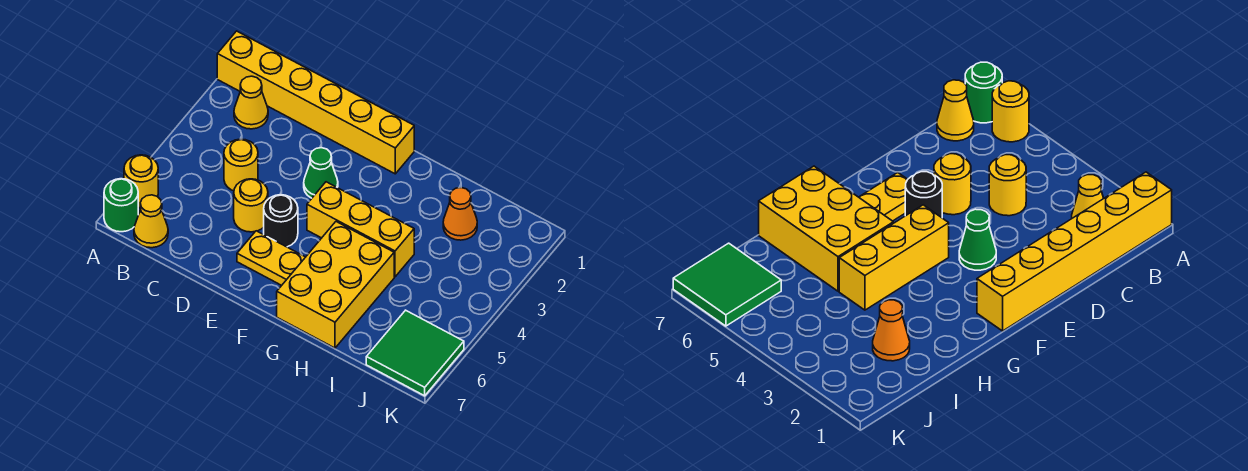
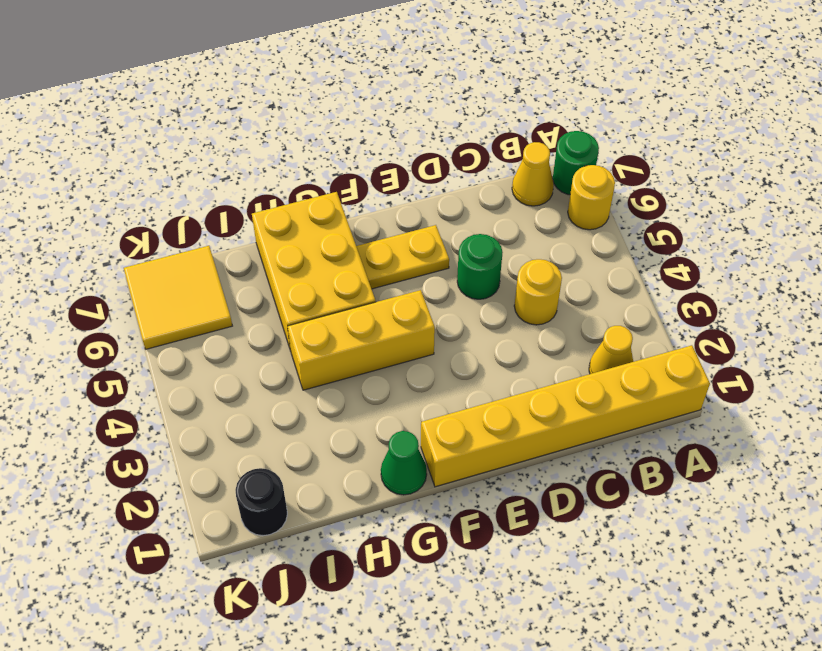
yellow round brick D5 level 1 -> green round brick D5 level 1
green cone E3 level 1 -> green cone G1 level 1
black round brick E5 level 1 -> black round brick J1 level 1
orange cone I2 level 1 -> none
green tile J6:K7 level 1 -> yellow tile J6:K7 level 1

